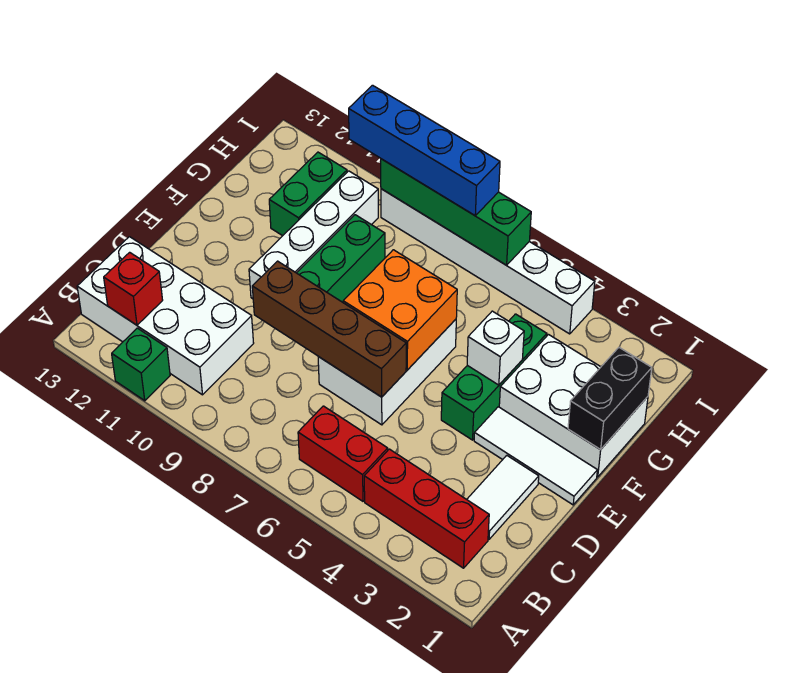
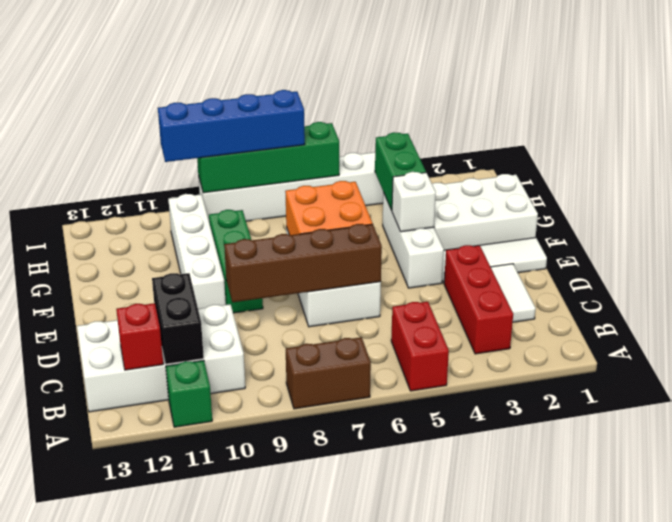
none -> brown brick A7:A8 level 1
red brick B2:B4 level 1 -> red brick B3:D3 level 1
red brick B5:B6 level 1 -> red brick A5:B5 level 1
green brick E4:G4 level 1 -> white brick E4:G4 level 1
black brick F1:G1 level 2 -> black brick B11:C11 level 2
green brick G11:H11 level 1 -> green brick G4:H4 level 2

